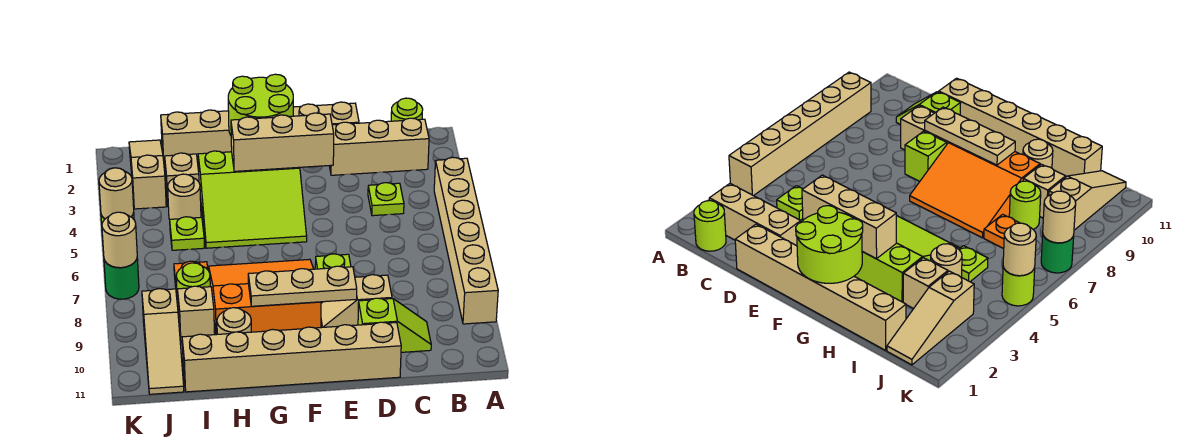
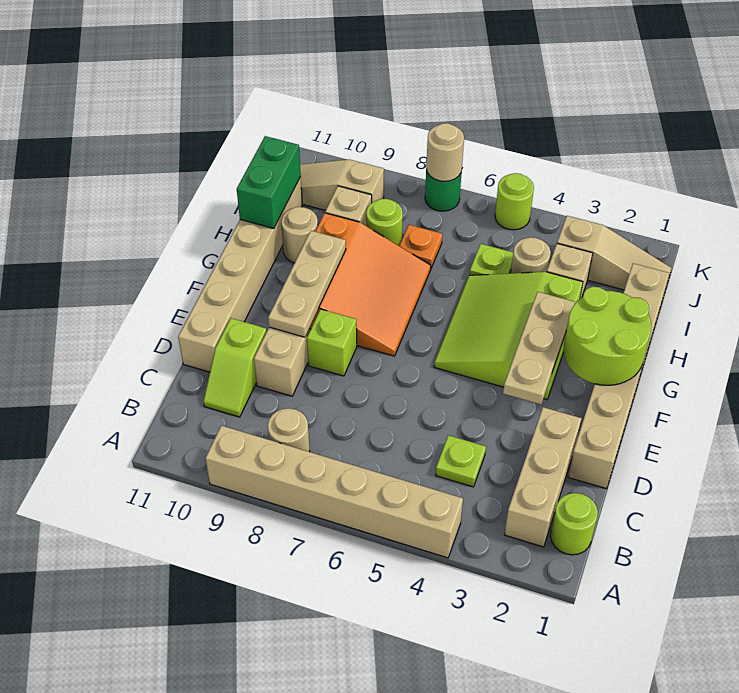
tan brick E3:G3 level 2 -> tan plate E3:G3 level 2
none -> green brick H11:I11 level 2
tan round brick K5 level 2 -> tan round brick B8 level 1

